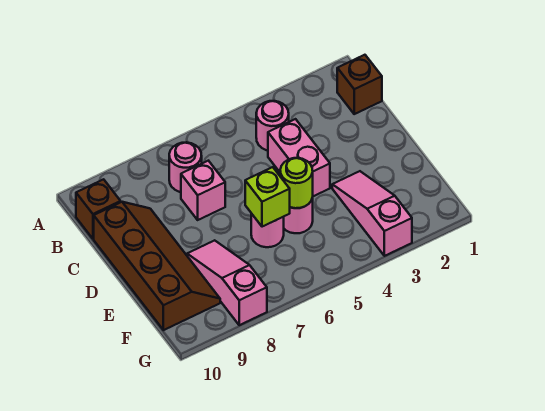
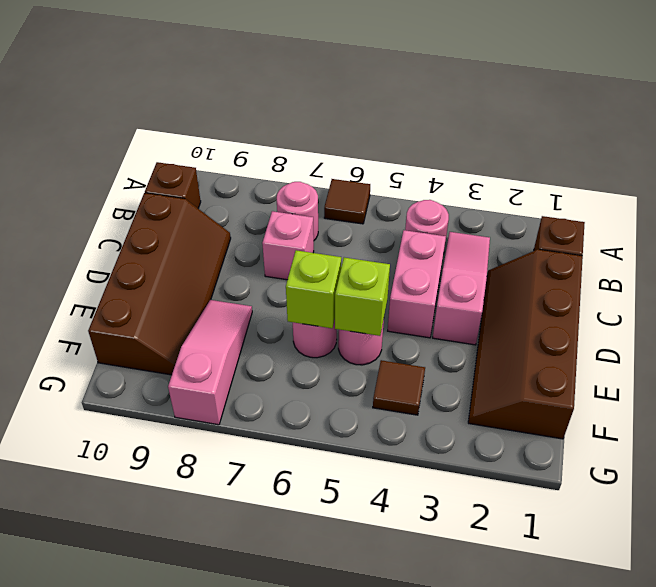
none -> brown tile A6 level 1
none -> brown slope C1:F2 level 1 top 1
pink slope E3:G3 level 1 top G -> pink slope B3:D3 level 1 top D
lime round brick E5 level 2 -> lime brick E5 level 2
none -> brown tile F4 level 1

